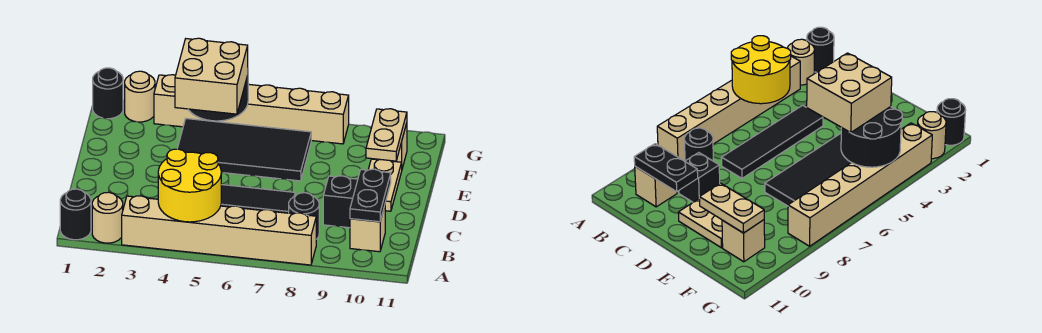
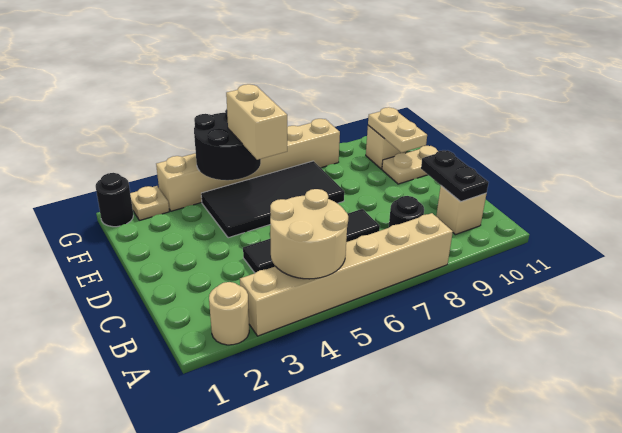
black round brick A1 level 1 -> none
yellow round brick A4:B5 level 2 -> tan round brick A4:B5 level 2
black brick C9 level 1 -> none
tan plate D10:E10 level 1 -> tan plate E10:E11 level 1
tan brick E4:F5 level 3 -> tan brick E5:F5 level 3
tan round brick G2 level 1 -> tan plate G2 level 1

